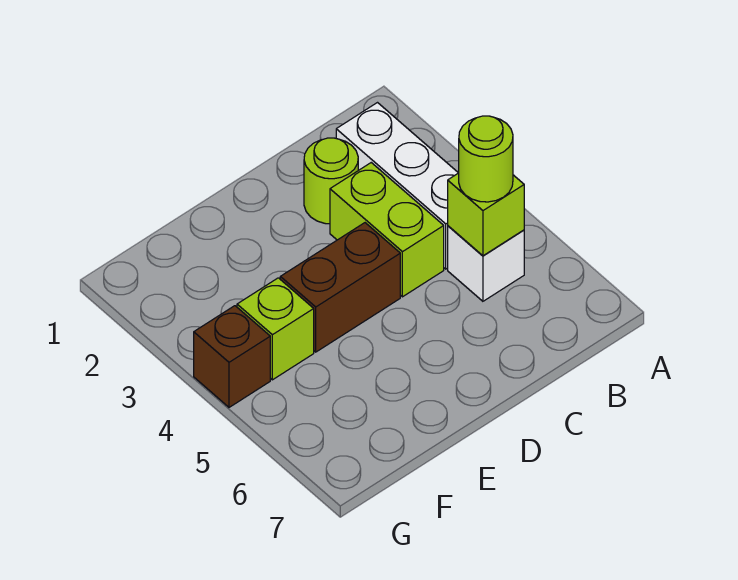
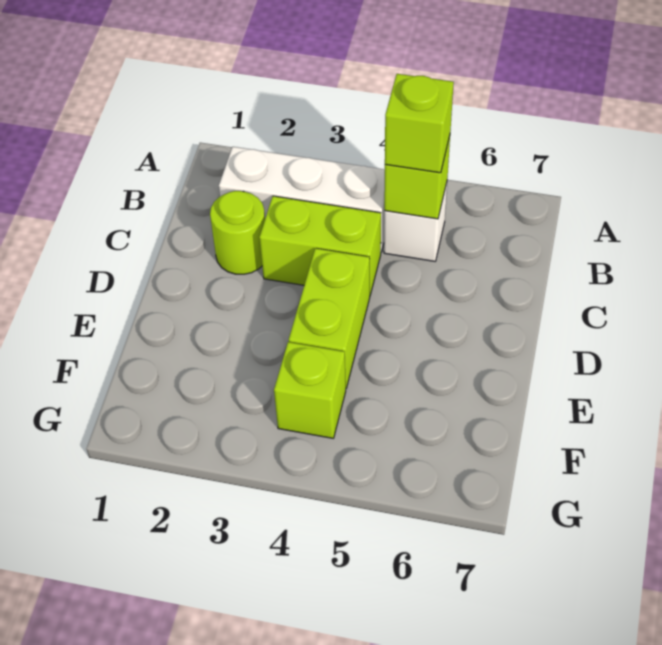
lime round brick B5 level 3 -> lime brick B5 level 3
brown brick D4:E4 level 1 -> lime brick D4:E4 level 1
brown brick G4 level 1 -> none

